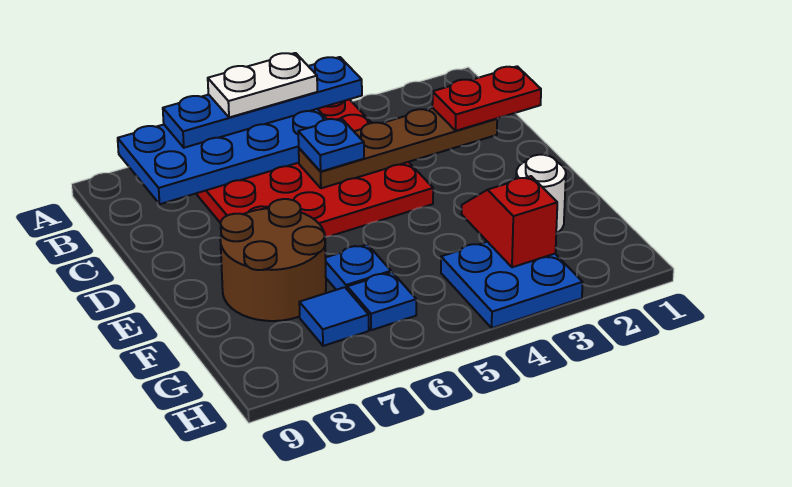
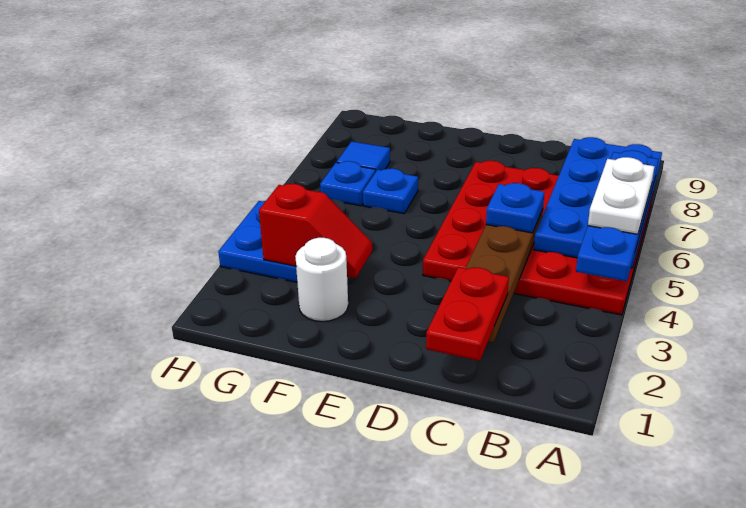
brown round brick E7:F8 level 1 -> none

